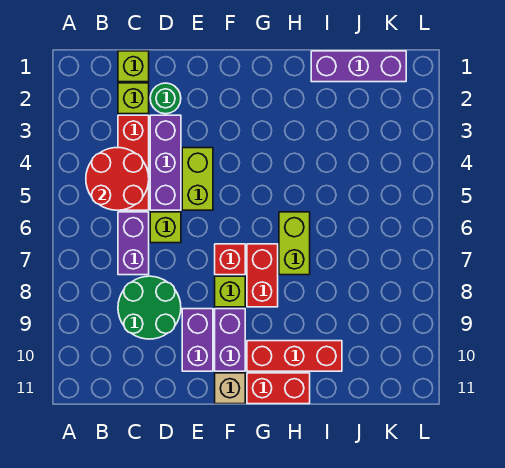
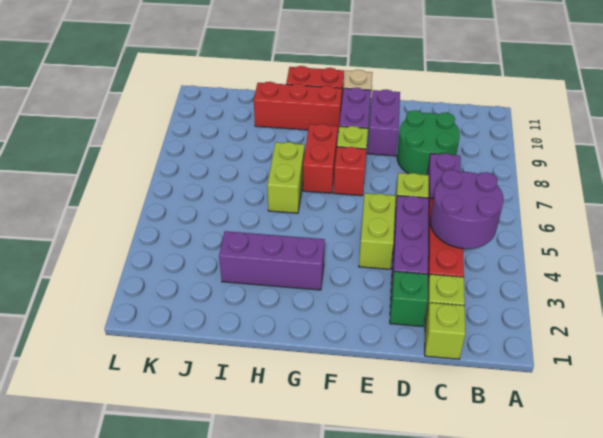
red round brick B4:C5 level 2 -> purple round brick B4:C5 level 2
green round brick D2 level 1 -> green brick D2 level 1
purple brick I1:K1 level 1 -> purple brick G3:I3 level 1

